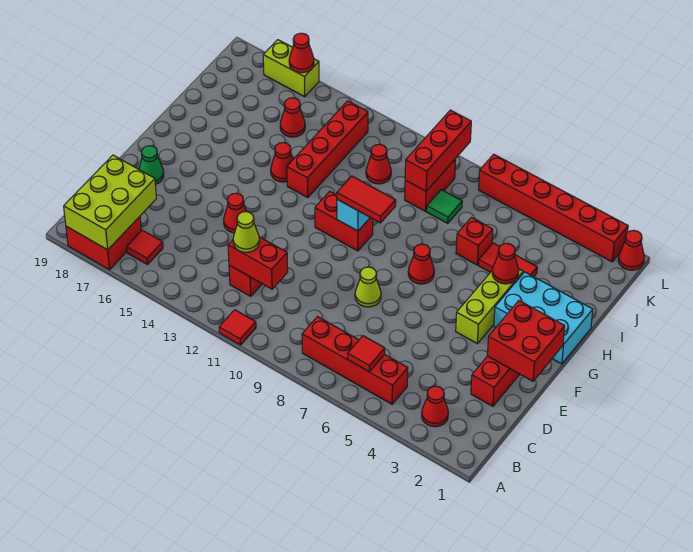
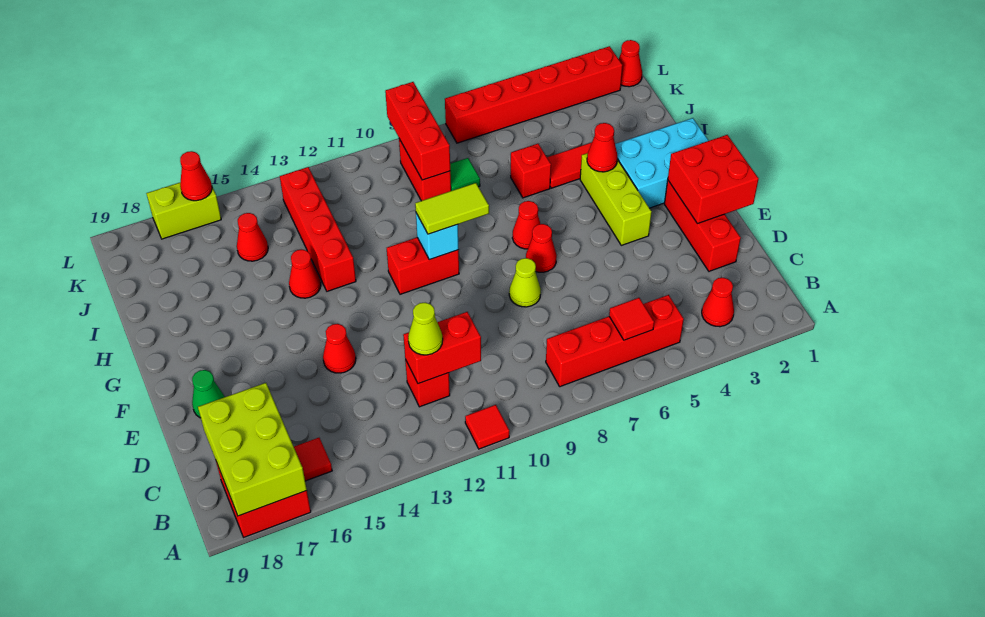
red tile G9:G10 level 3 -> lime tile G9:G10 level 3
red cone J11 level 1 -> red cone F7 level 1

